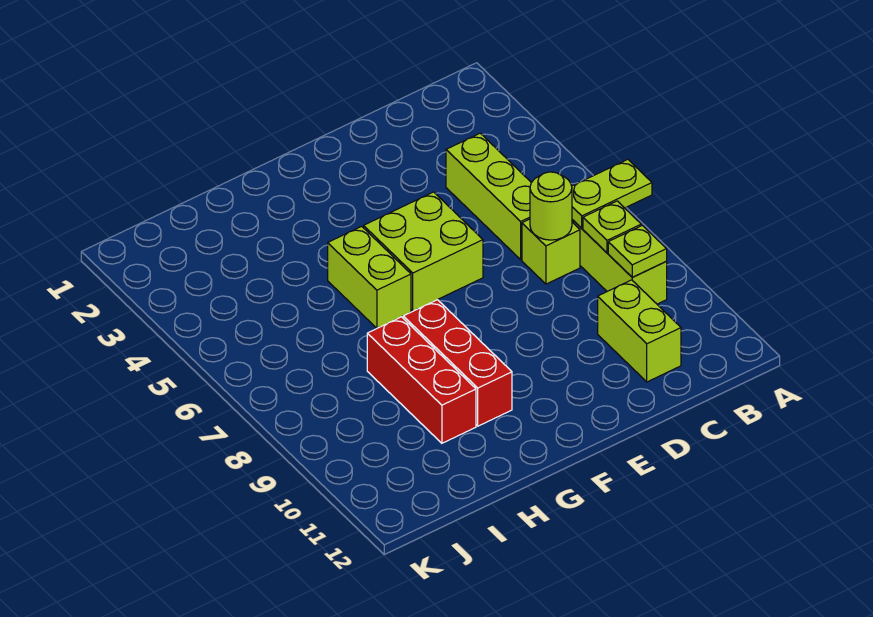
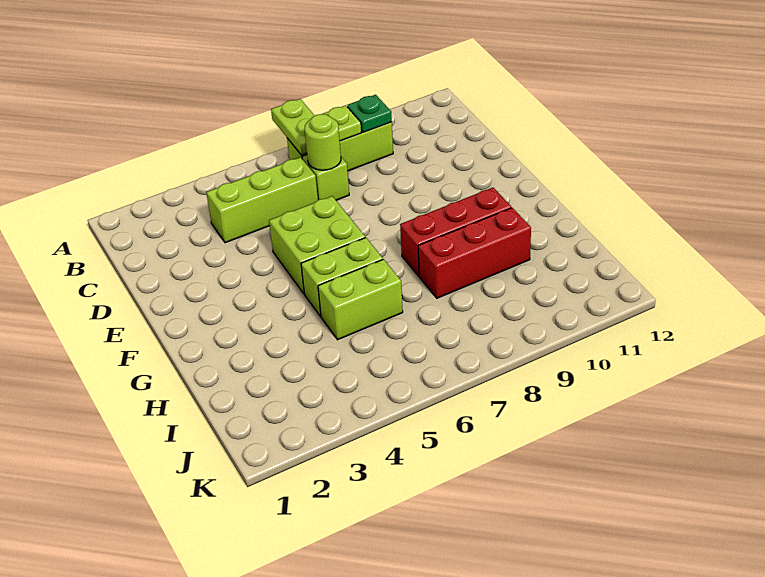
lime plate B9 level 2 -> green plate B9 level 2
lime brick C10:C11 level 1 -> lime brick H5:H6 level 1

